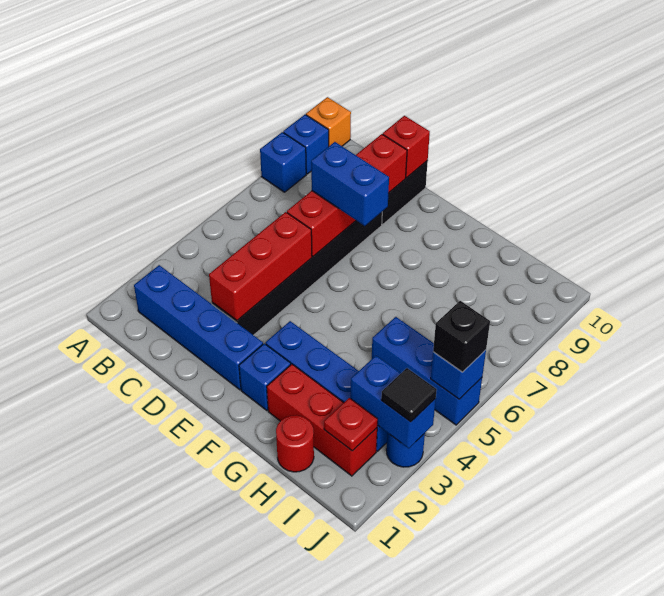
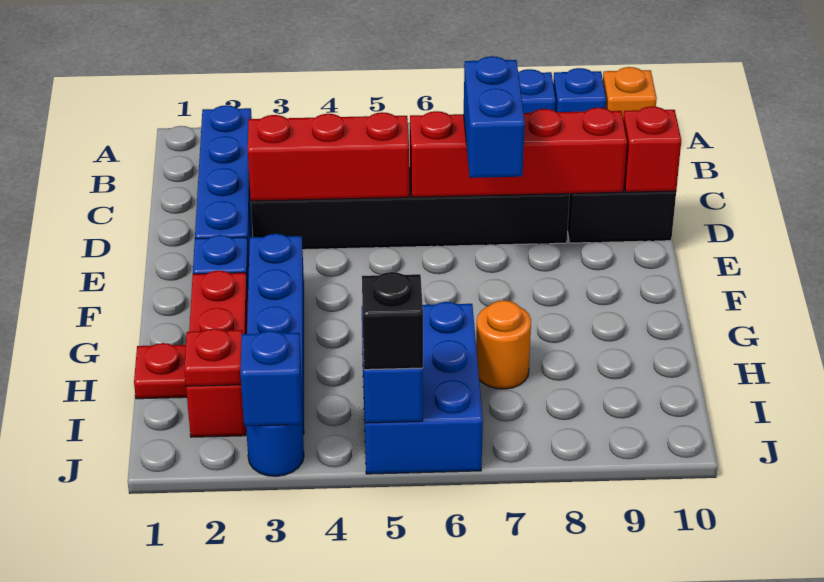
red round brick H1 level 1 -> red plate H1 level 1
blue brick H5:J5 level 1 -> blue brick H5:J6 level 1
none -> orange round brick H7 level 1
blue brick I3:J3 level 2 -> blue brick J3 level 2
black tile J3 level 3 -> none

